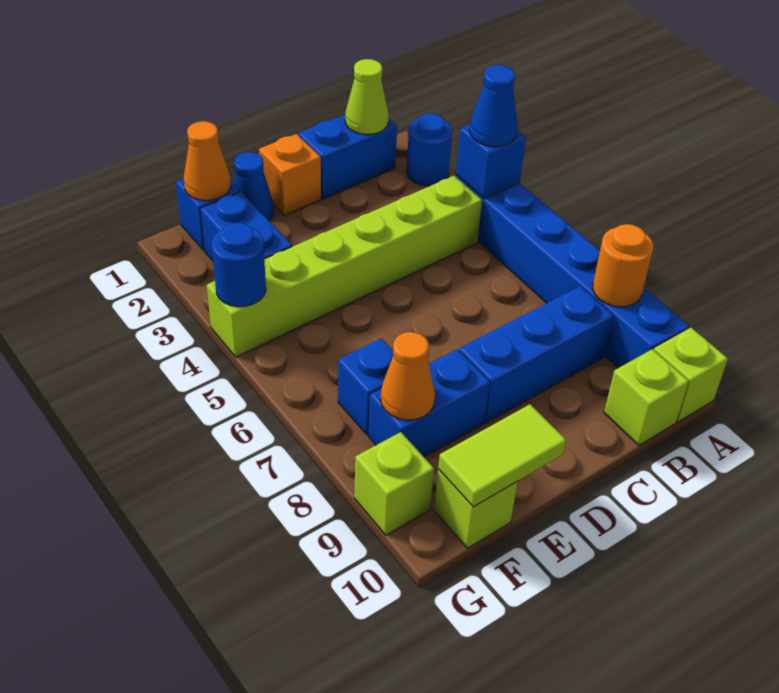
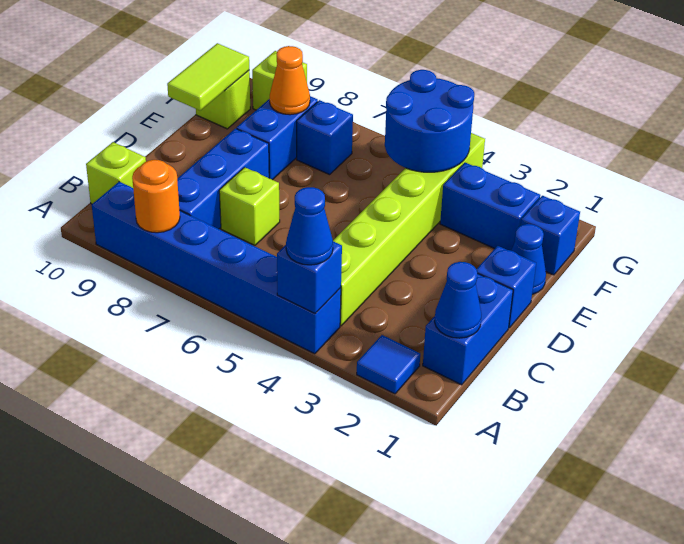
blue round brick A2 level 1 -> blue tile A2 level 1
lime brick A10 level 1 -> lime brick C7 level 1
lime cone B1 level 2 -> blue cone B1 level 2
orange brick D1 level 1 -> blue brick D1 level 1
orange cone F1 level 2 -> none
blue round brick G4 level 2 -> blue round brick F4:G5 level 2

